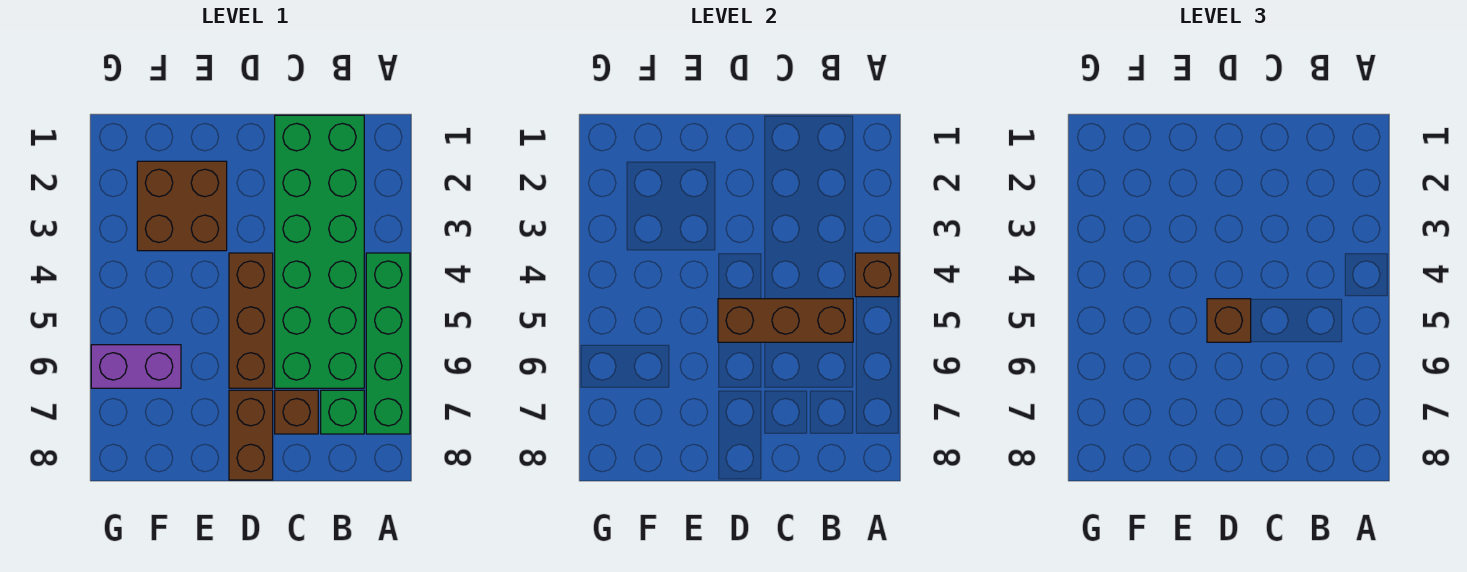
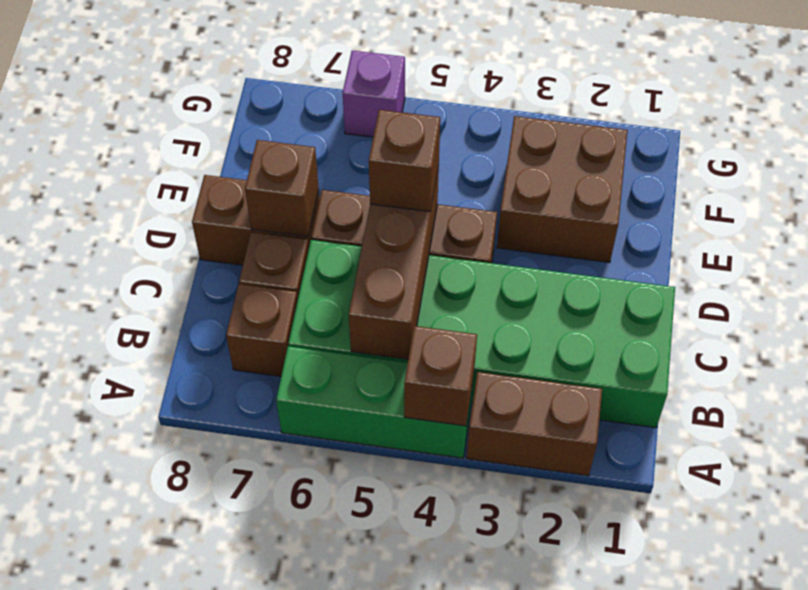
none -> brown brick A2:A3 level 1
green brick A4:A7 level 1 -> green brick A4:A6 level 1
green brick B7 level 1 -> brown brick B7 level 1
none -> brown brick D7 level 2
purple brick F6:G6 level 1 -> purple brick G6 level 1

